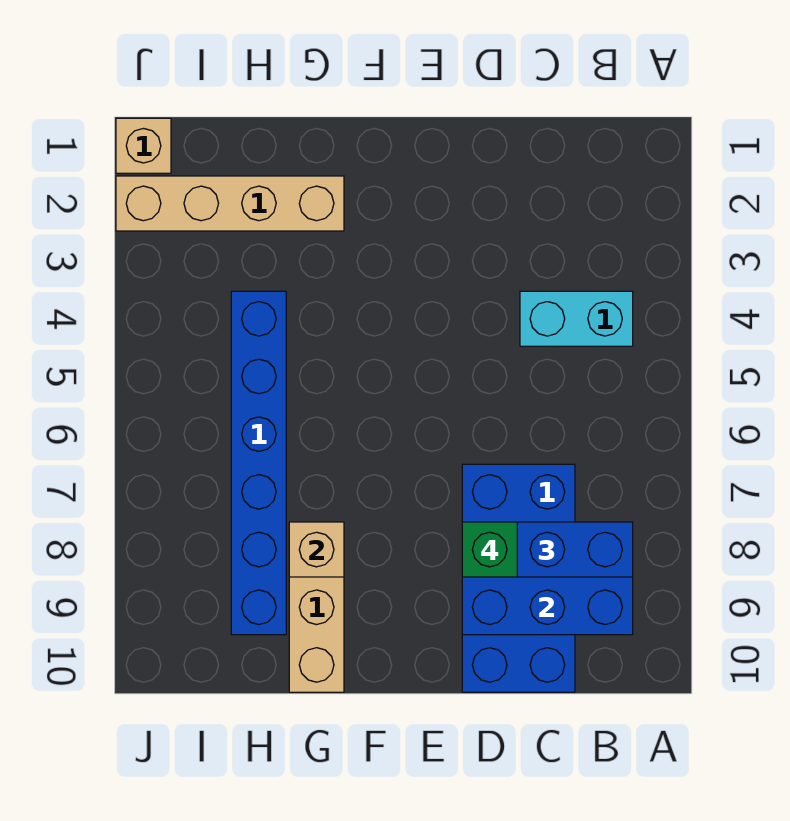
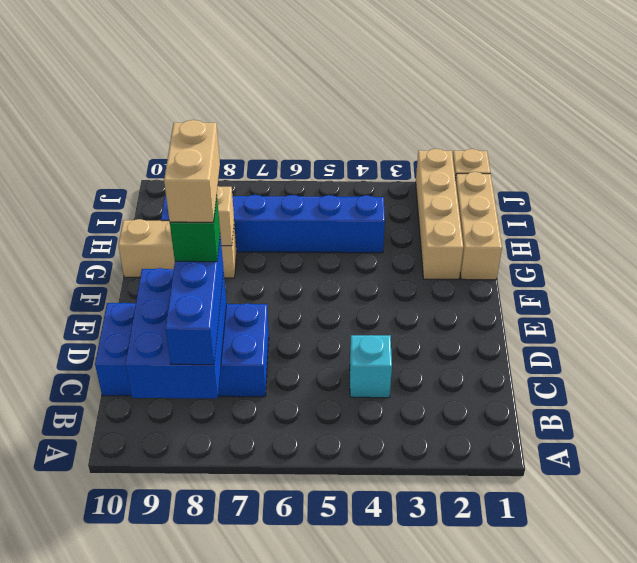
cyan brick B4:C4 level 1 -> cyan brick C4 level 1
none -> tan brick D8:E8 level 5
none -> tan brick G1:I1 level 1

